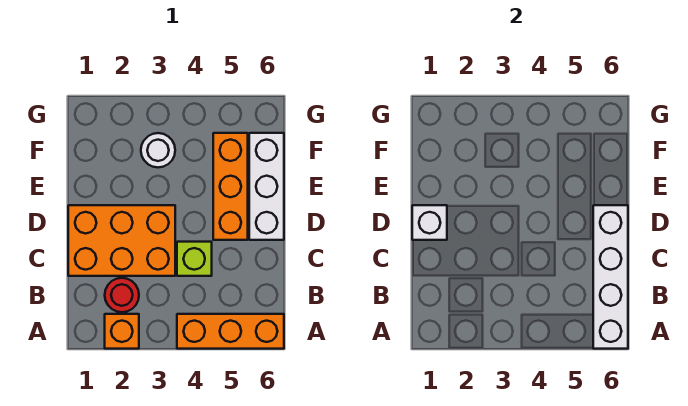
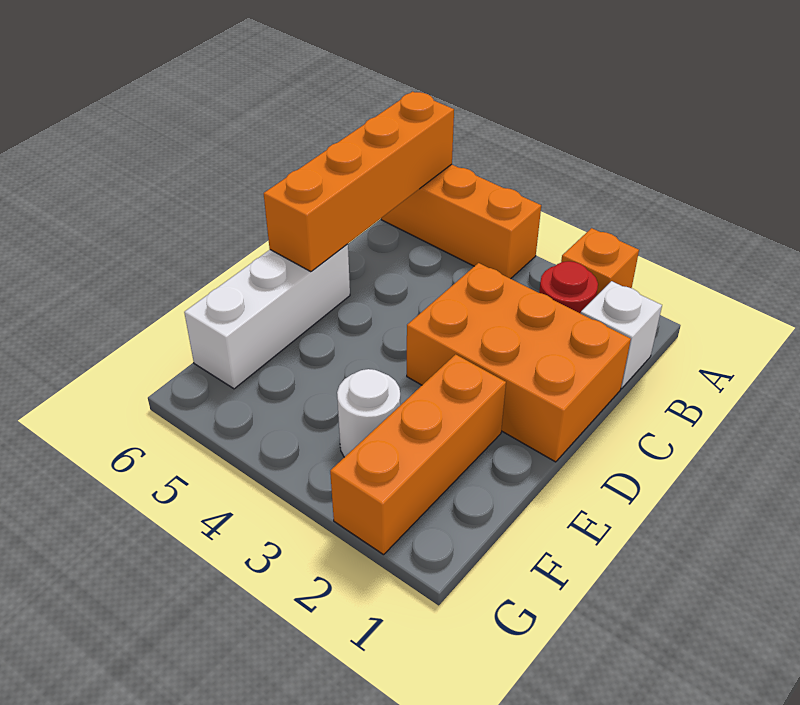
white brick A6:D6 level 2 -> orange brick A6:D6 level 2
lime brick C4 level 1 -> none
white brick D1 level 2 -> white brick B1 level 1
orange brick D5:F5 level 1 -> orange brick E2:G2 level 1

